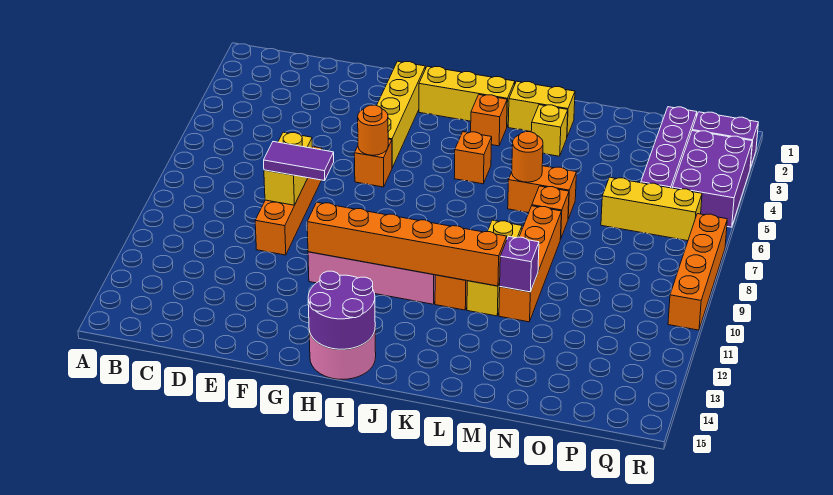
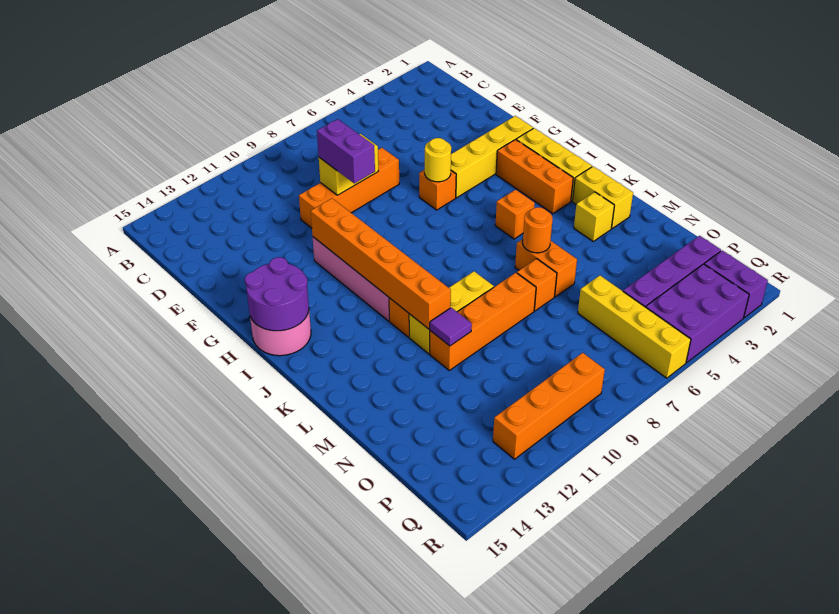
purple tile E9:F9 level 3 -> purple brick E9:F9 level 3
orange round brick G6 level 2 -> yellow round brick G6 level 2
orange brick J3 level 1 -> orange brick H3:J3 level 1
purple brick M11 level 2 -> purple tile M11 level 2
yellow brick O6:Q6 level 1 -> yellow brick O6:R6 level 1
orange brick R7:R10 level 1 -> orange brick Q9:Q12 level 1

